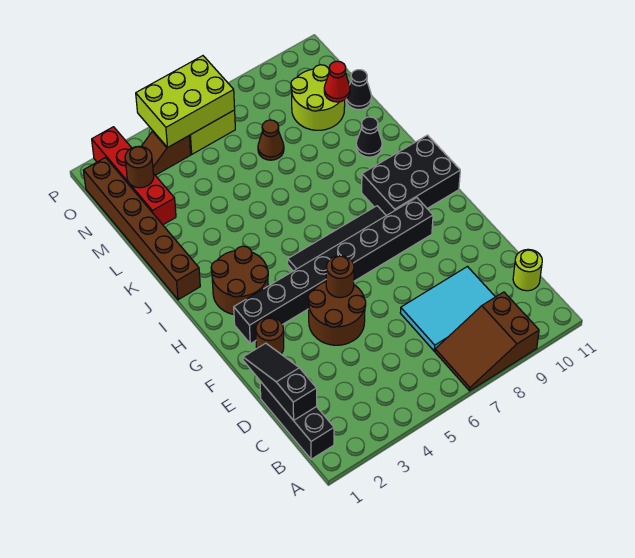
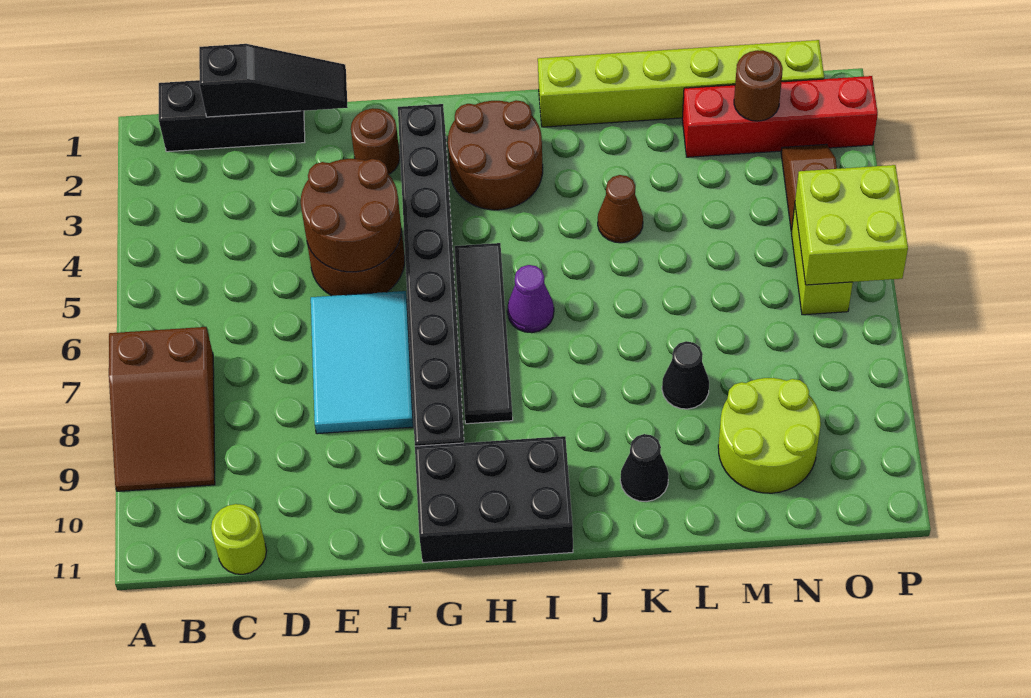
brown slope A7:B9 level 1 top 9 -> brown slope A7:B9 level 1 top 7
cyan tile C7:D9 level 1 -> cyan tile E6:F8 level 1
brown round brick F5 level 2 -> brown round brick E4:F5 level 2
black brick H9:I11 level 1 -> black brick G10:I11 level 1
none -> purple cone I6 level 1
brown brick J1:O1 level 1 -> lime brick J1:O1 level 1
brown cone M7 level 1 -> brown cone K4 level 1
red cone M10 level 2 -> none
black cone M11 level 1 -> black cone L8 level 1
lime brick O4:P6 level 2 -> lime brick O5:P6 level 2

